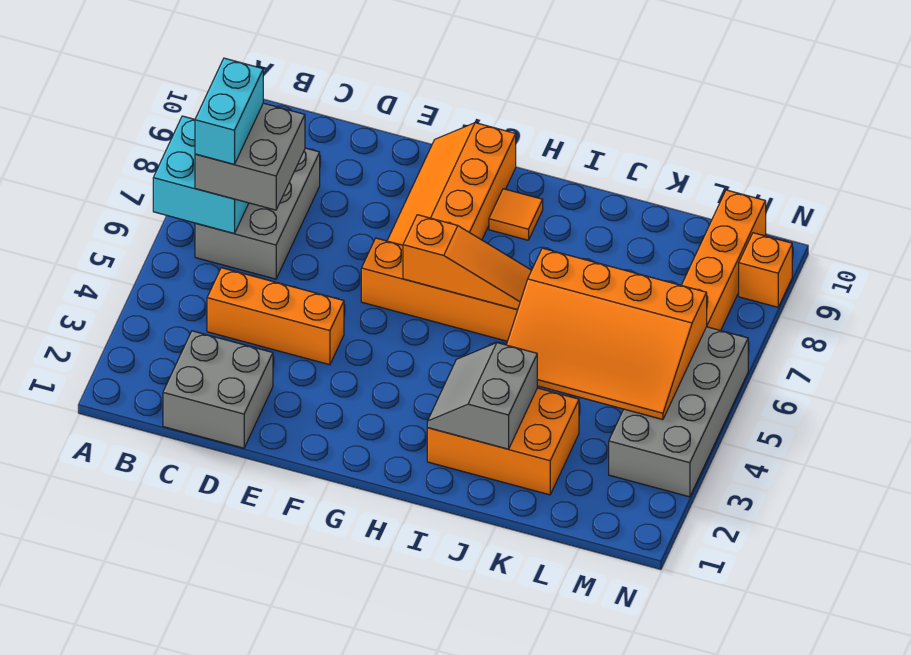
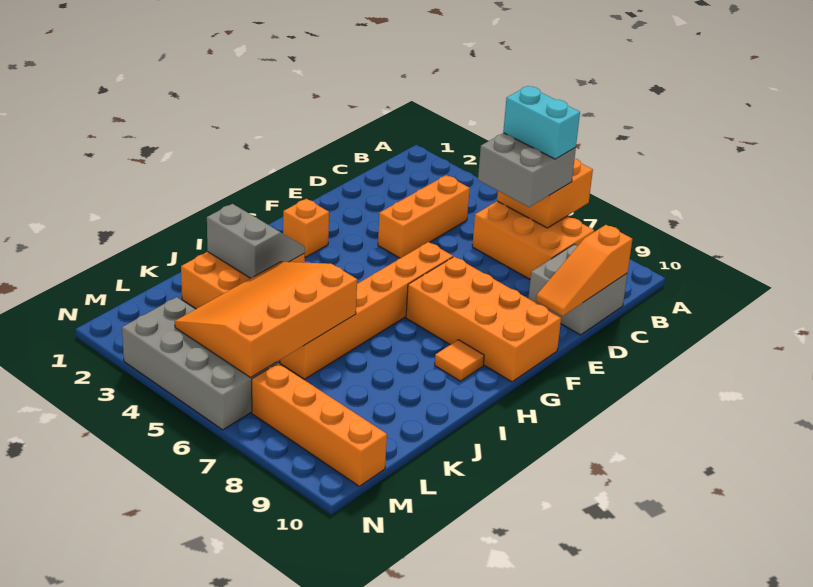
cyan brick A6:B7 level 2 -> orange brick A6:B7 level 2
grey brick B6:C8 level 1 -> orange brick B6:C8 level 1
grey brick C1:D2 level 1 -> grey brick C9:D10 level 1
orange slope F7:G10 level 1 top G -> orange brick F7:G10 level 1
orange slope G6:I6 level 2 top G -> orange slope C10:E10 level 2 top C
orange brick N9 level 1 -> orange brick G2 level 1

